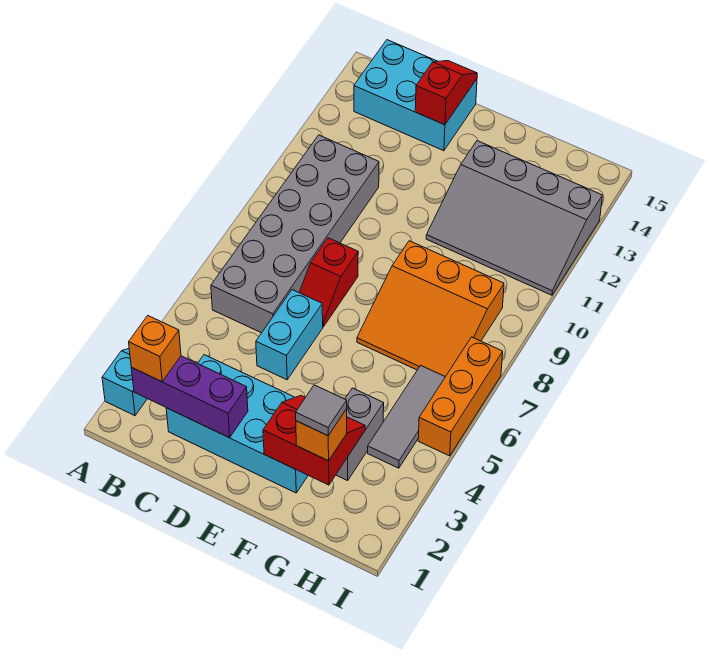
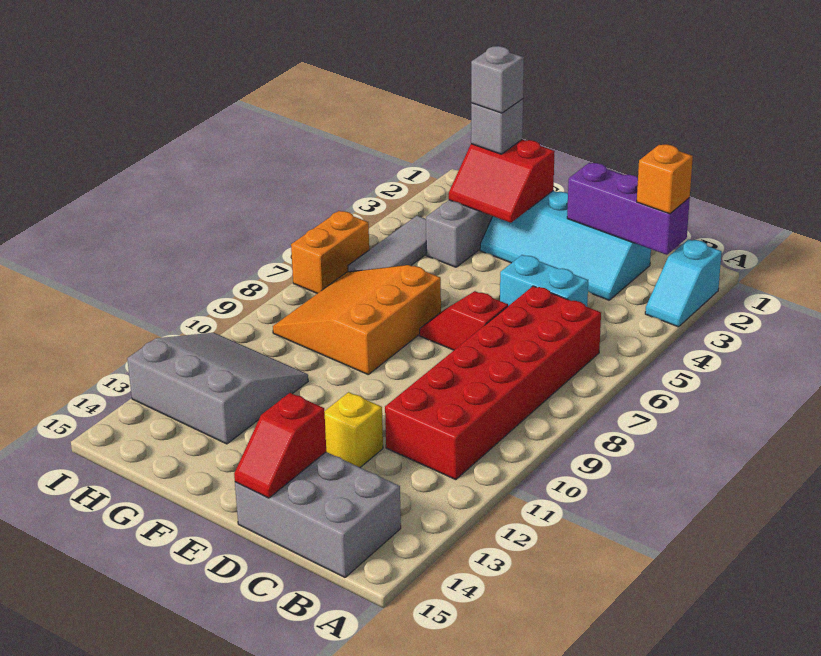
grey brick B6:C11 level 1 -> red brick B6:C11 level 1
cyan brick B14:D15 level 1 -> grey brick B14:D15 level 1
cyan brick C2:F3 level 1 -> cyan slope C2:F3 level 1 top 2
cyan brick D5:D6 level 1 -> cyan brick C5:D5 level 1
red slope D7:D8 level 1 top 8 -> red slope D7:E7 level 1 top D
none -> yellow brick D12 level 1
orange slope F7:H9 level 1 top 9 -> orange slope F7:H9 level 1 top F
grey slope F11:I13 level 1 top 13 -> grey slope G11:I13 level 1 top 13
orange brick G2 level 3 -> grey brick G2 level 3
grey tile G2 level 4 -> grey brick G2 level 4
orange brick I5:I7 level 1 -> orange brick I6:I7 level 1

